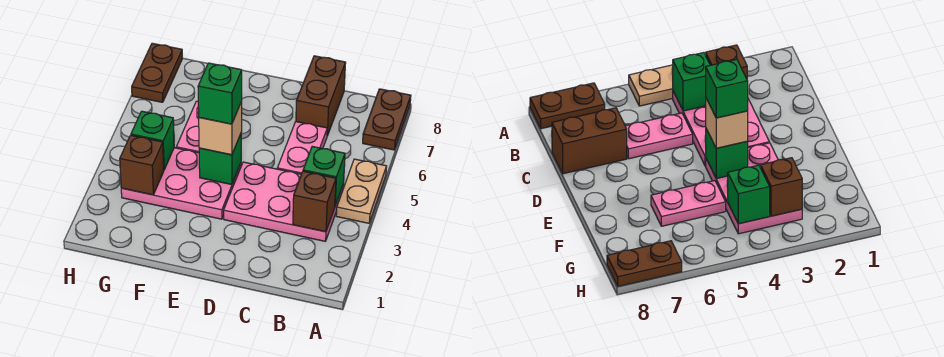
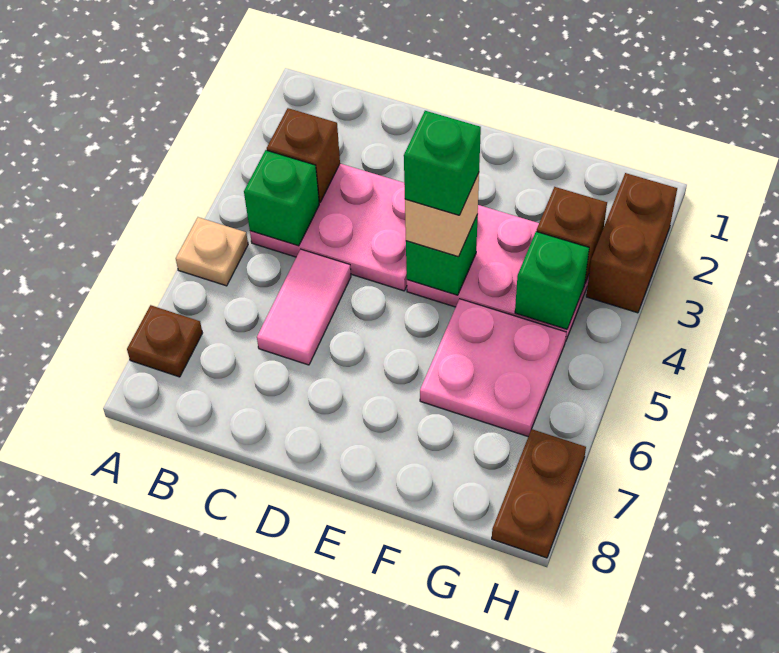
tan plate A4:A5 level 1 -> tan plate A5 level 1
brown plate A7:A8 level 1 -> brown plate A7 level 1
pink plate C5:C6 level 1 -> pink tile C5:C6 level 1
brown brick C7:C8 level 1 -> brown brick H2:H3 level 1
pink plate F5:F6 level 1 -> pink plate F5:G6 level 1

